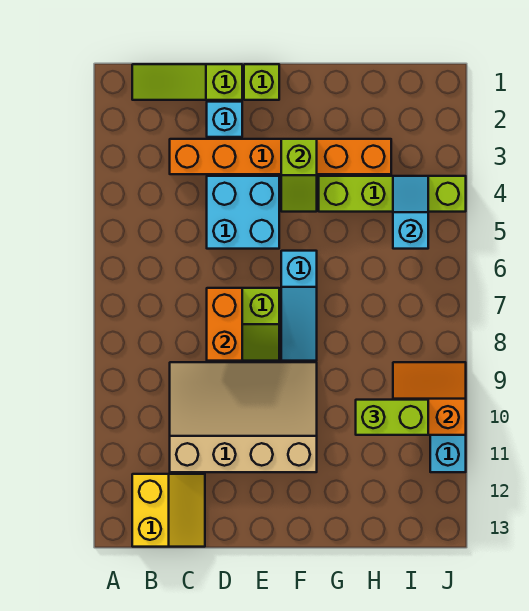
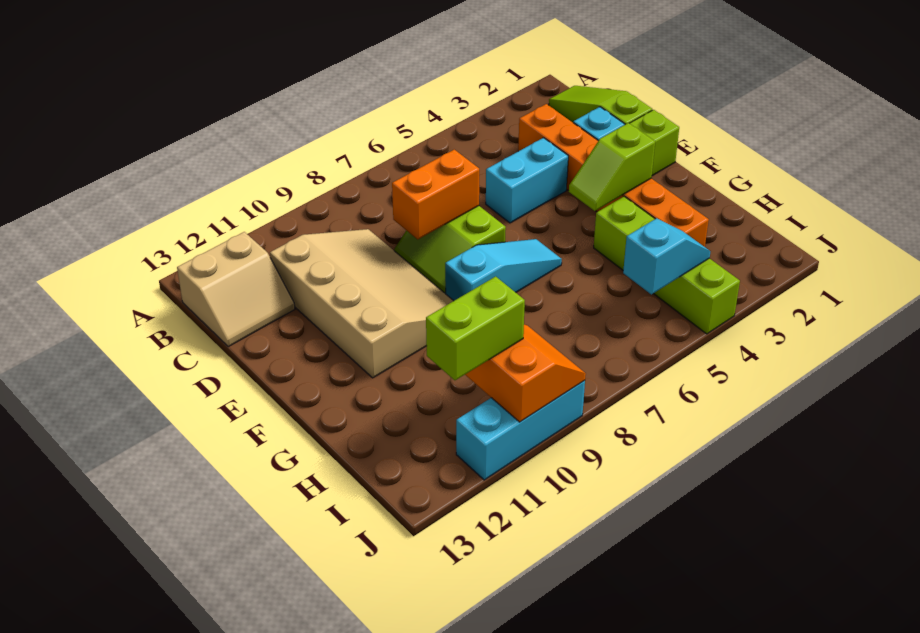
yellow slope B12:C13 level 1 top B -> tan slope B12:C13 level 1 top B
cyan brick D4:E5 level 1 -> cyan brick D4:D5 level 1
cyan slope F6:F8 level 1 top 6 -> cyan slope F6:F8 level 1 top 8
lime brick H10:I10 level 3 -> lime brick I10:I11 level 3

